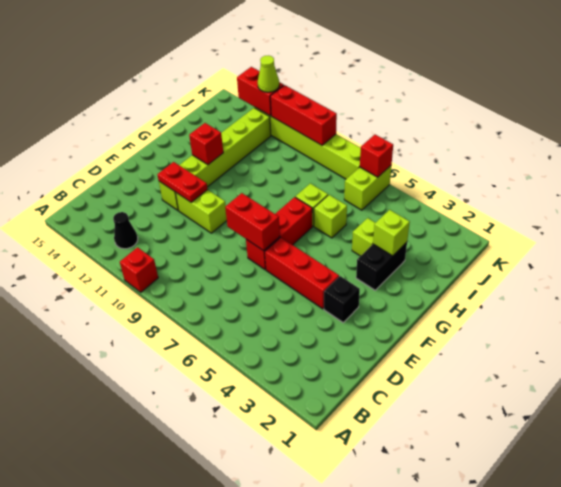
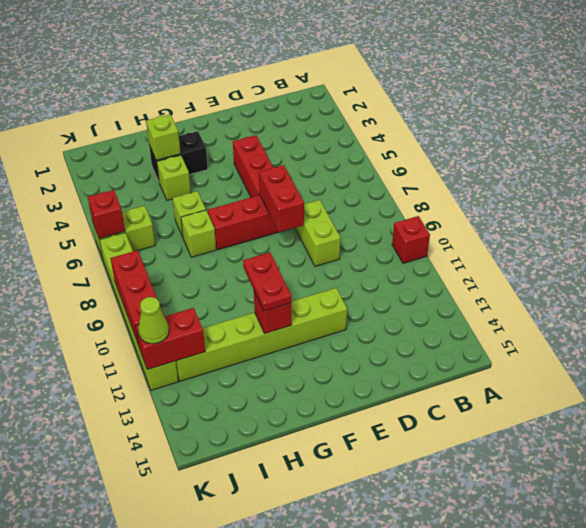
black cone B12 level 1 -> none
black brick E3 level 1 -> none
lime brick E10:E11 level 1 -> lime brick D8:D9 level 1
red plate E11:E12 level 2 -> red plate G11:G12 level 3
red brick K12:K13 level 2 -> red brick J12:K12 level 2

